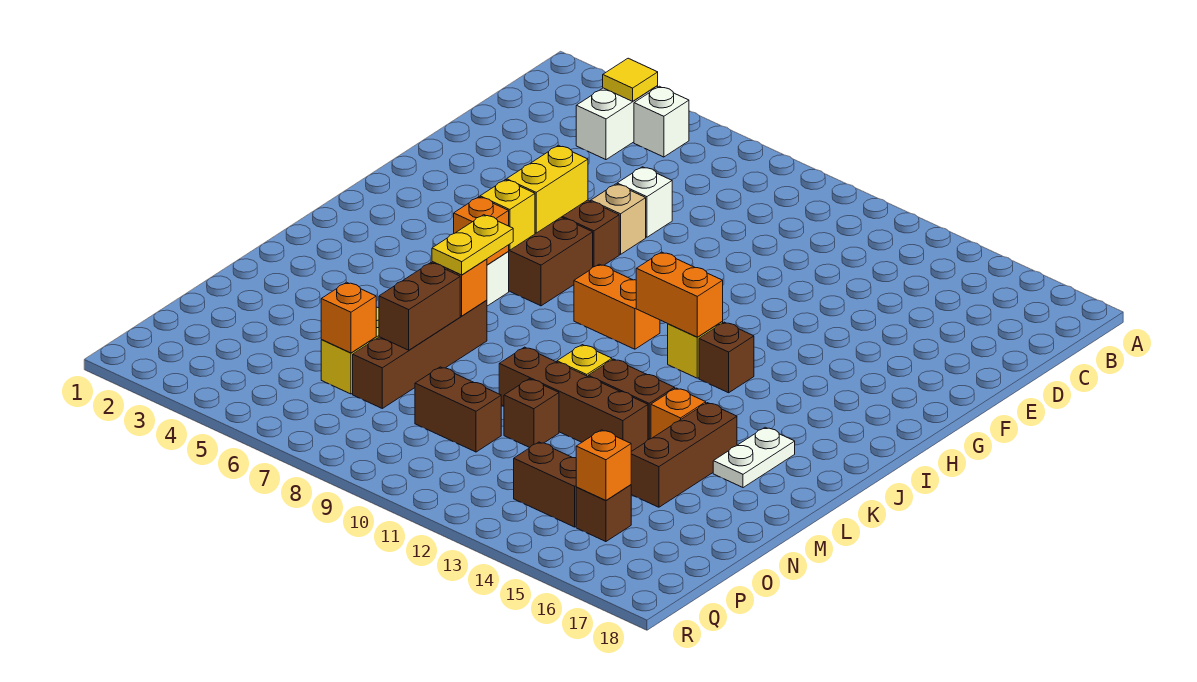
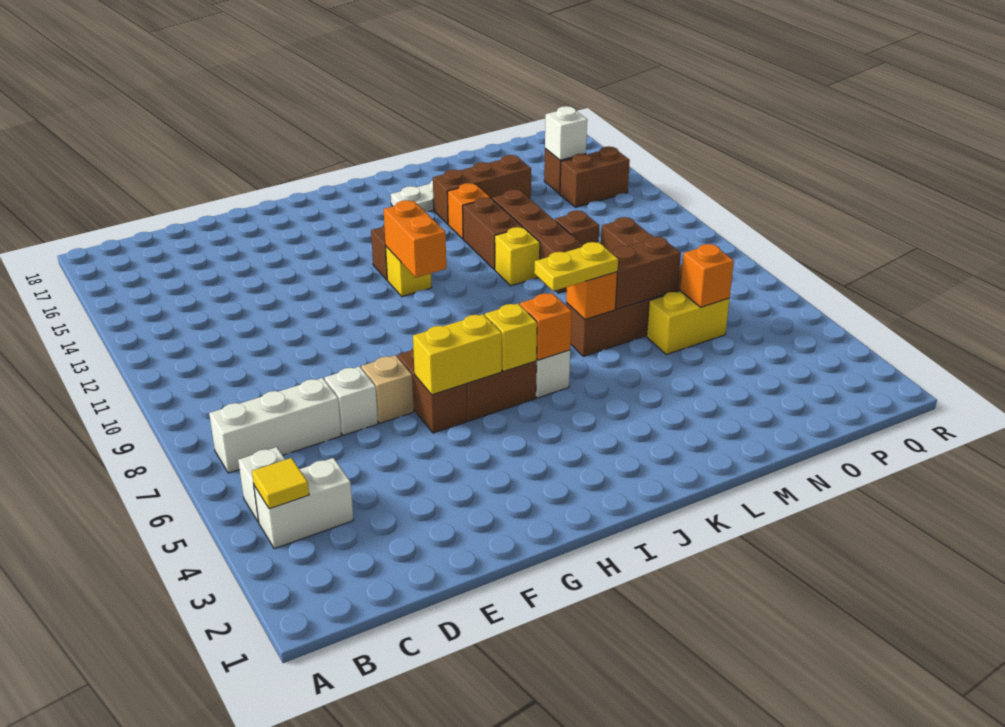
none -> white brick B7:D7 level 1
orange brick I9:I10 level 1 -> none
brown brick P13:P14 level 1 -> brown brick P14:Q14 level 1
orange brick P15 level 2 -> white brick P15 level 2

